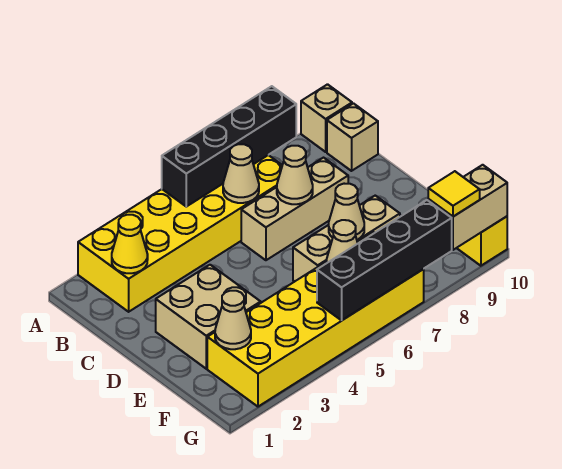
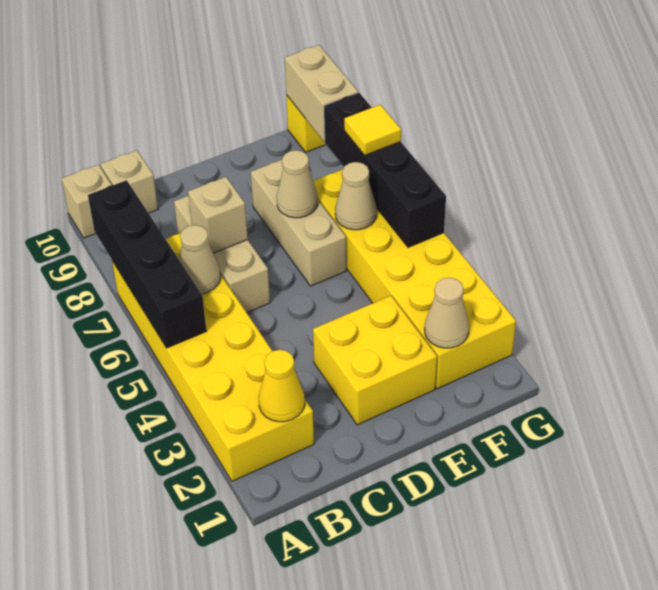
tan cone C7 level 2 -> tan brick C7 level 2
tan brick D2:E3 level 1 -> yellow brick D2:E3 level 1
yellow tile G9 level 3 -> yellow tile G7 level 3

